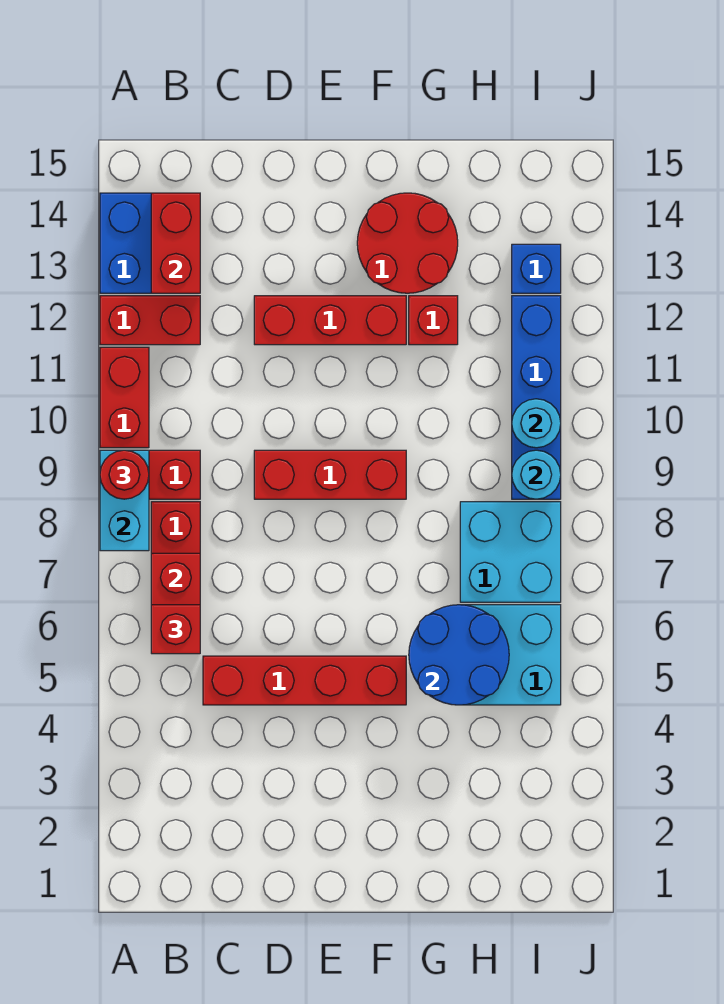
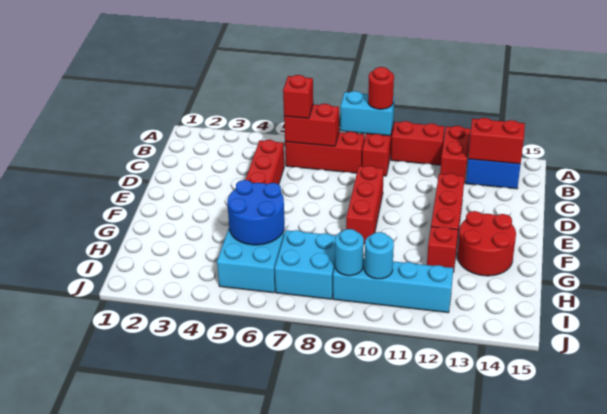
blue brick I9:I12 level 1 -> cyan brick I9:I12 level 1
blue brick I13 level 1 -> none

